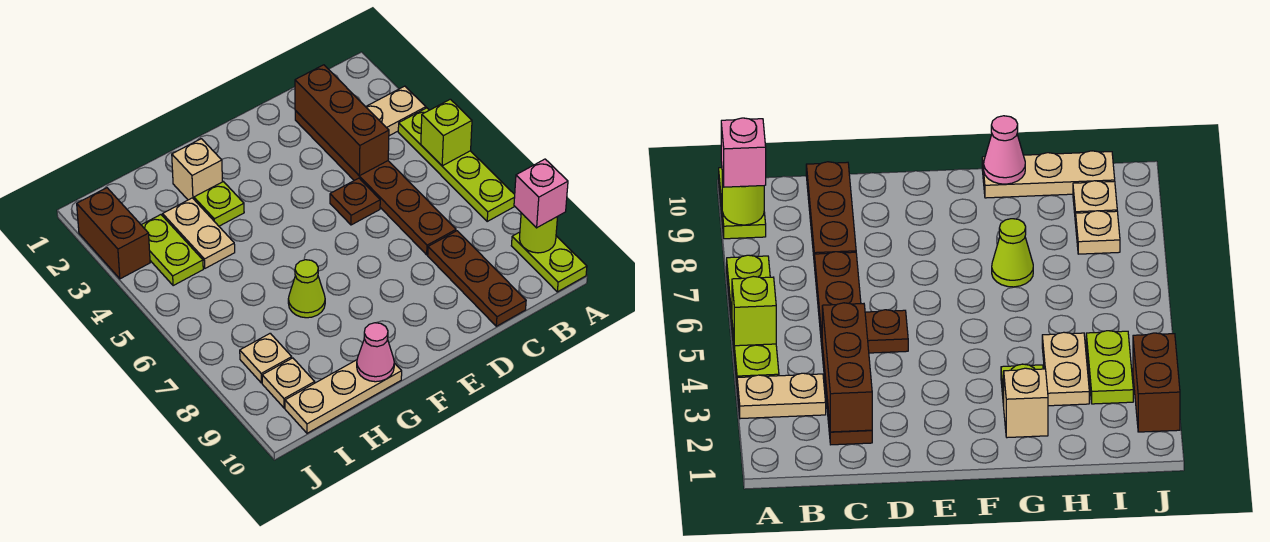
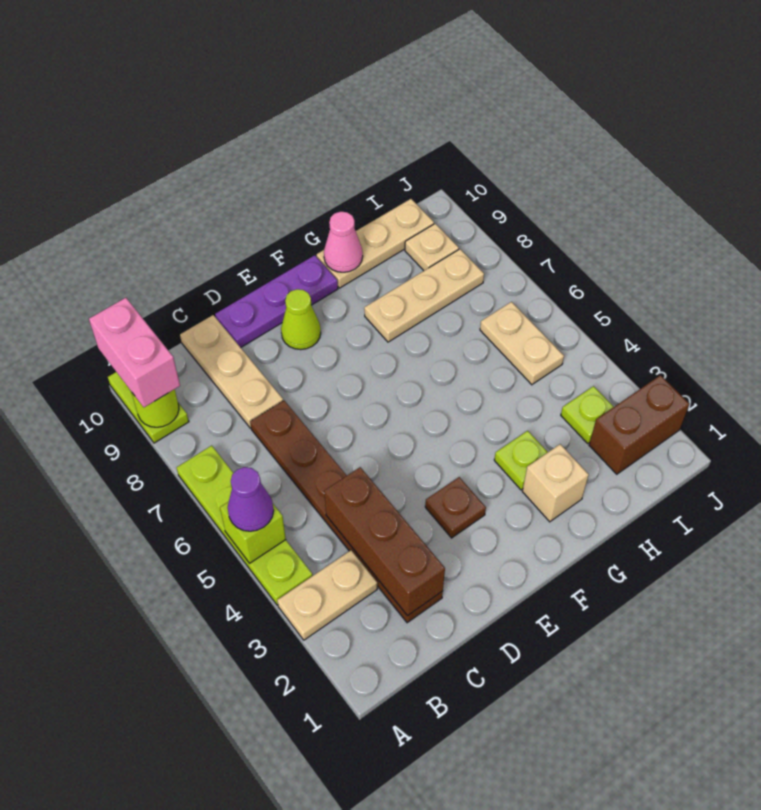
none -> purple cone A5 level 3
pink brick A9 level 3 -> pink brick A9:A10 level 3
brown plate C8:C10 level 1 -> tan plate C8:C10 level 1
brown plate D5 level 1 -> brown plate E3 level 1
none -> purple plate D10:F10 level 1
lime cone G7 level 1 -> lime cone E9 level 1
tan plate H3:H4 level 1 -> tan plate I5:I6 level 1
lime plate I3:I4 level 1 -> lime plate I3 level 1
tan plate I8 level 1 -> tan plate G8:I8 level 1
brown brick J2:J3 level 1 -> brown brick I2:J2 level 1

